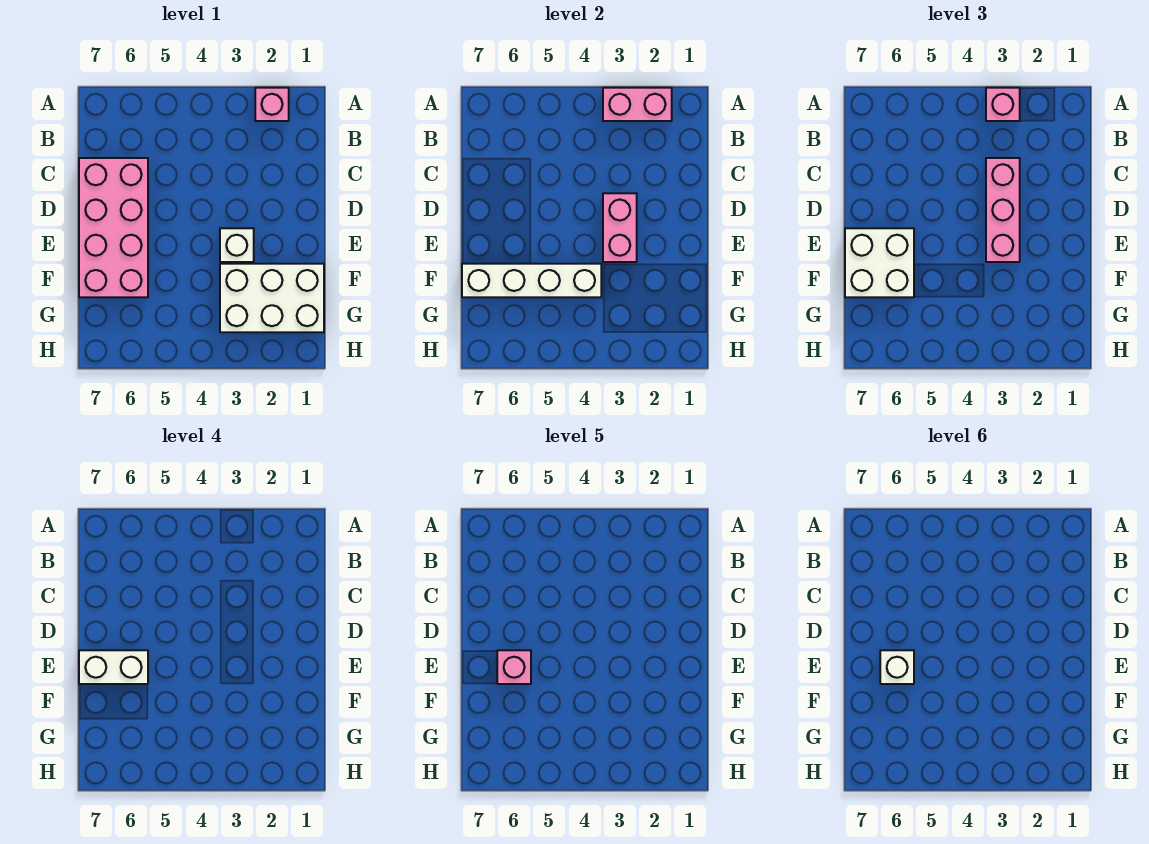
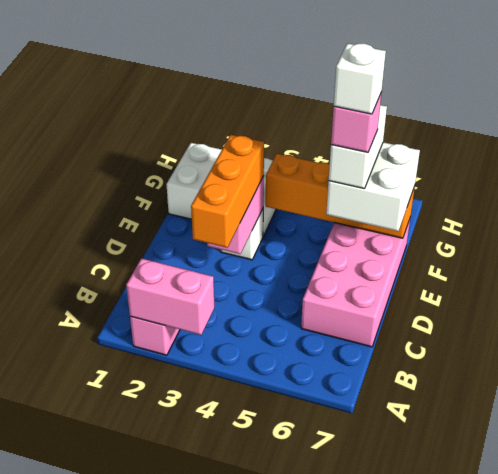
pink brick A3 level 3 -> none
pink brick C3:E3 level 3 -> orange brick C3:E3 level 3
white brick E6:E7 level 4 -> white brick E6:F6 level 4
white brick F4:F7 level 2 -> orange brick F4:F7 level 2

